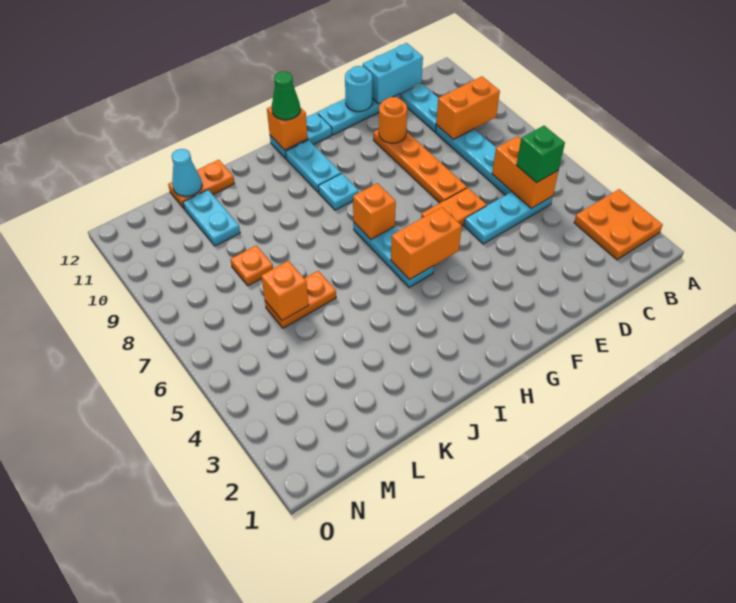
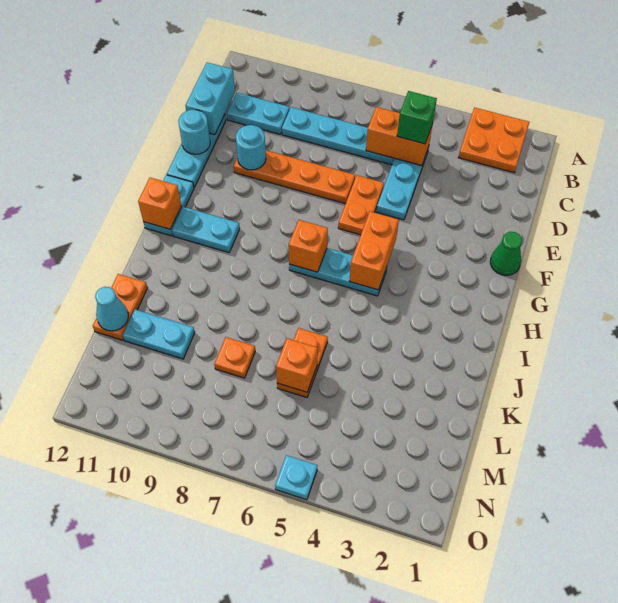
orange brick B9:C9 level 2 -> none
orange round brick E10 level 2 -> cyan round brick E10 level 2
cyan plate H9 level 1 -> cyan plate O5 level 1
green cone H12 level 3 -> green cone F1 level 1

